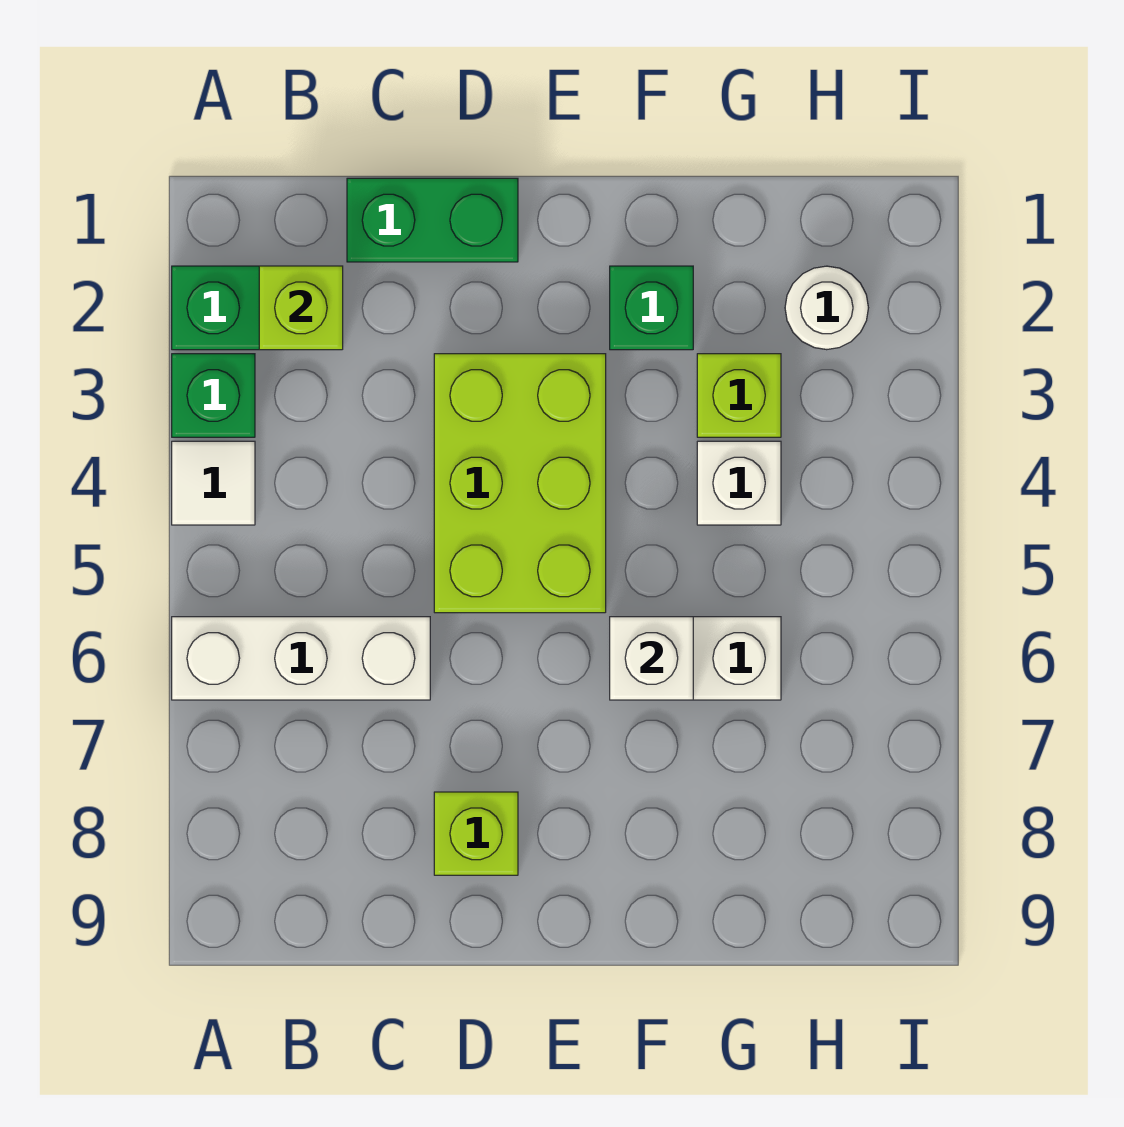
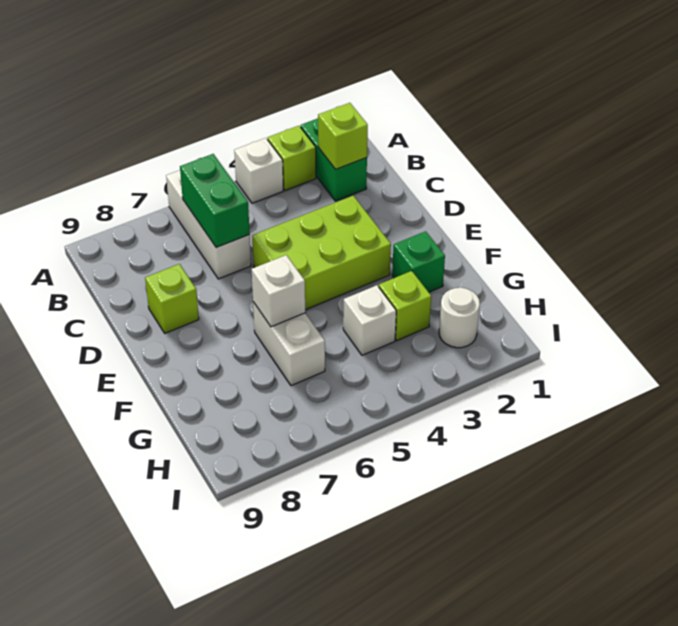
green brick A3 level 1 -> lime brick A3 level 1
white tile A4 level 1 -> white brick A4 level 1
green brick C1:D1 level 1 -> green brick B6:C6 level 2

